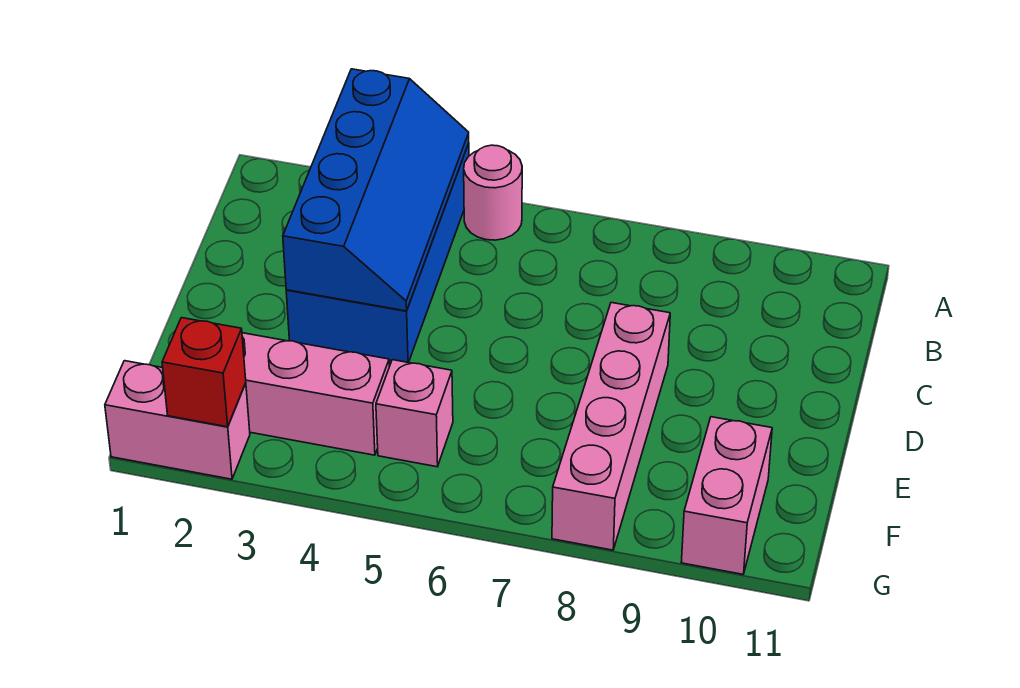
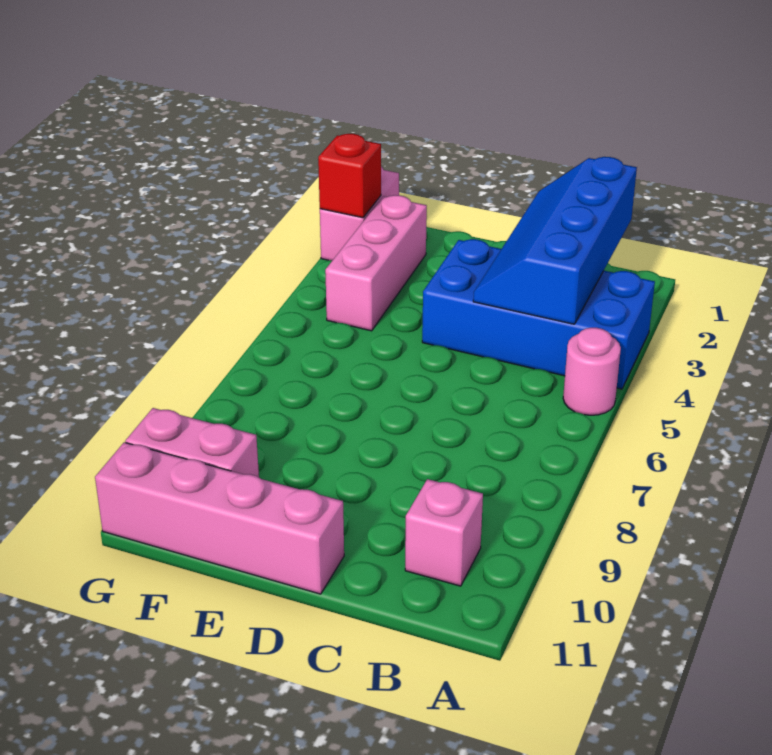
blue slope A3:D4 level 2 top 3 -> blue slope B1:C4 level 2 top B
pink brick D8:G8 level 1 -> pink brick D11:G11 level 1
pink brick F5 level 1 -> pink brick B10 level 1

